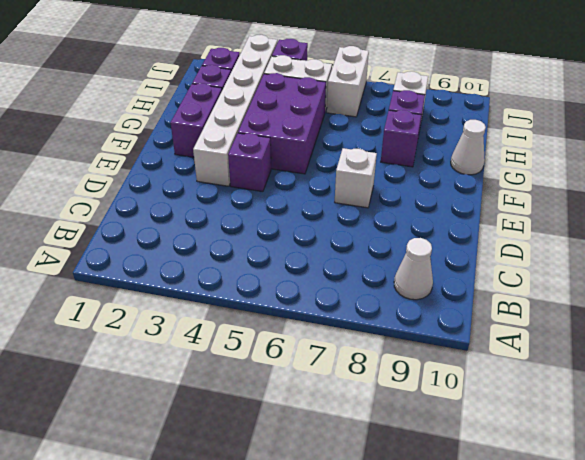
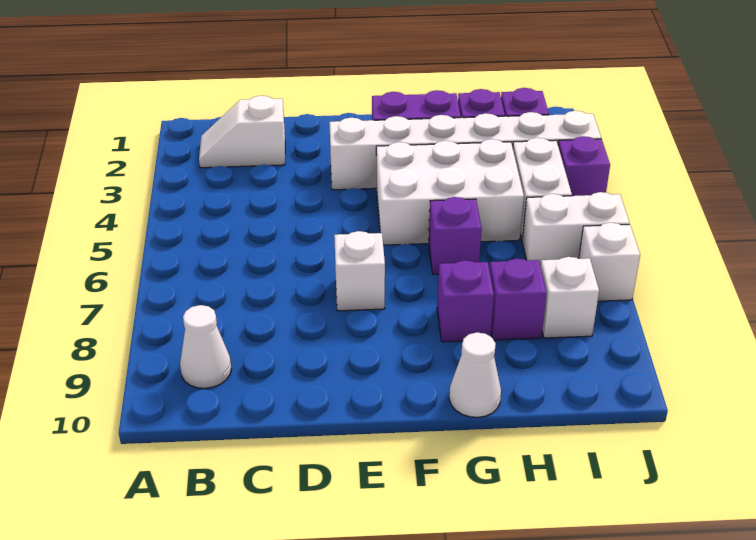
none -> white slope B2:C2 level 1 top C
purple brick E4 level 1 -> purple brick G6 level 1
purple brick F4:H5 level 1 -> white brick F4:H5 level 1
none -> white brick J7 level 1

